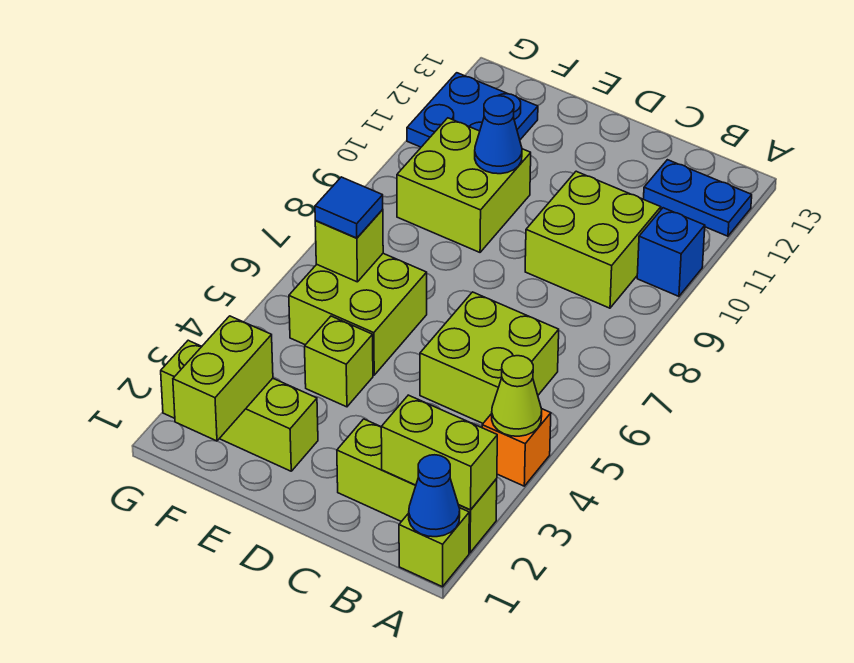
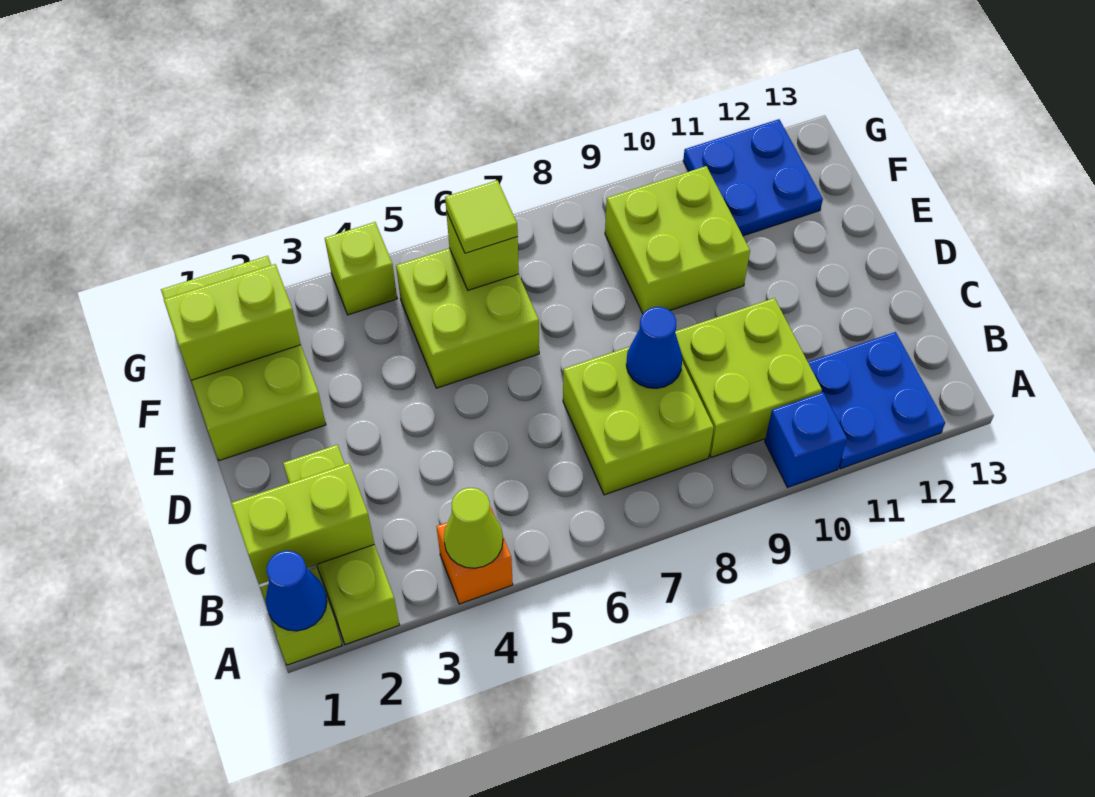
lime brick A2:B2 level 2 -> lime brick B1:B2 level 2
blue plate A12:B12 level 1 -> blue plate A11:B12 level 1
lime brick B5:C6 level 1 -> lime brick B7:C8 level 1
lime brick E2:G2 level 1 -> lime brick E1:G2 level 1
lime brick E4 level 1 -> lime brick G4 level 1
blue cone E10 level 2 -> blue cone C8 level 2
blue tile F6 level 3 -> lime tile F6 level 3

